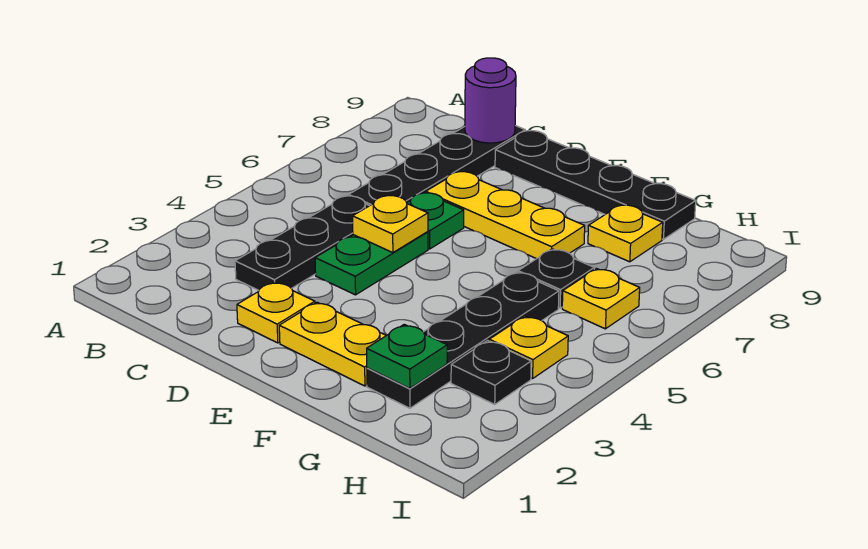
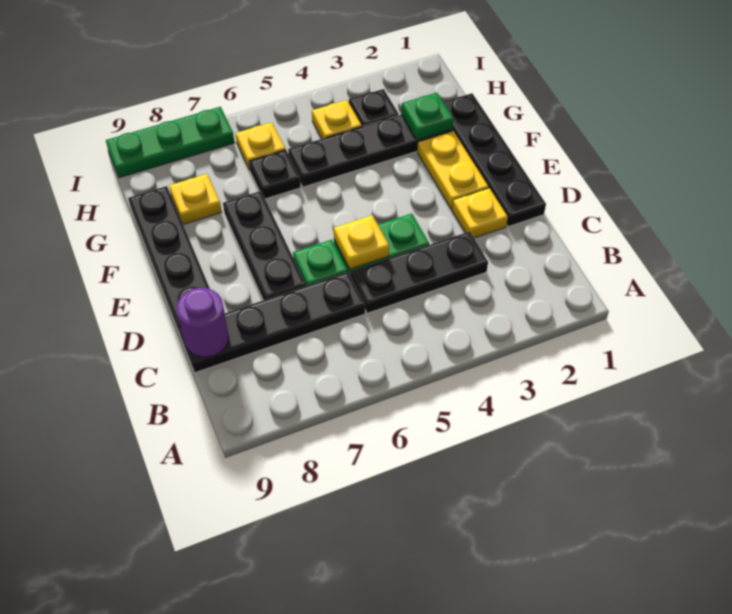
none -> black plate D1:G1 level 1
yellow plate D7:F7 level 1 -> black plate D7:F7 level 1
none -> green plate I7:I9 level 1

